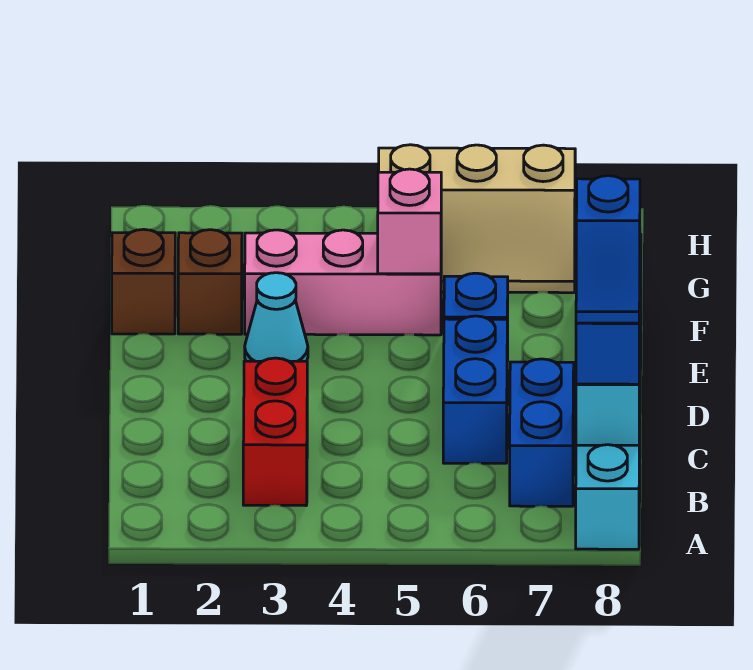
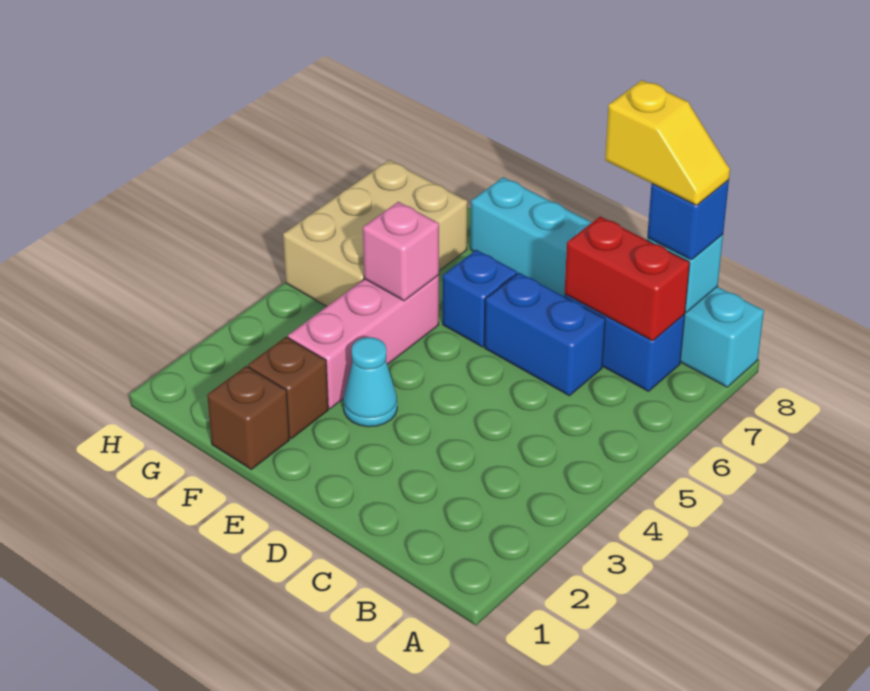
red brick B3:C3 level 1 -> red brick B7:C7 level 2
blue slope B8:C8 level 4 top C -> yellow slope B8:C8 level 4 top C
tan slope G5:H7 level 1 top H -> tan brick G5:H7 level 1

